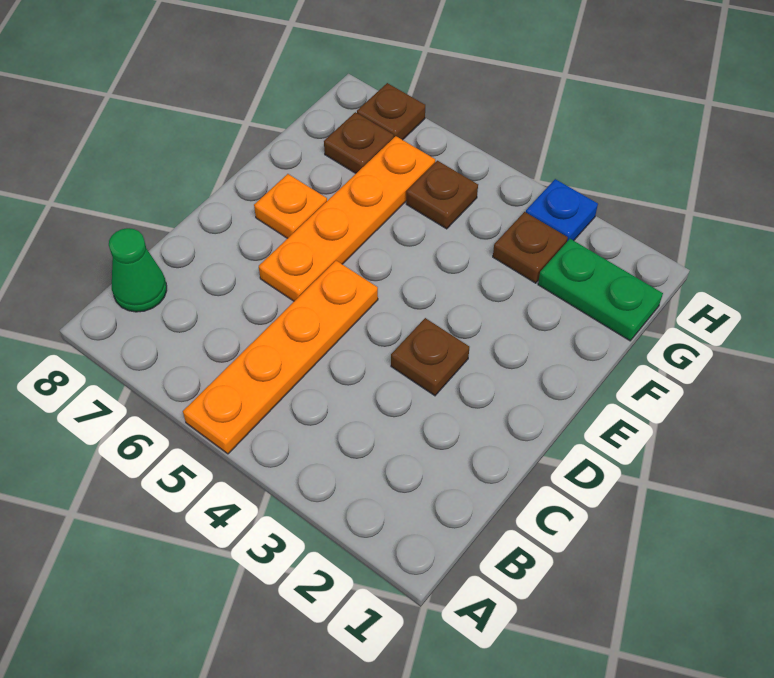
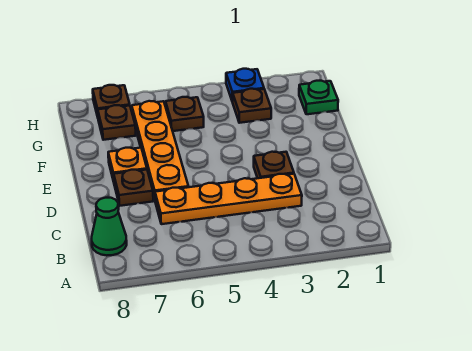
orange plate A5:D5 level 1 -> orange plate C3:C6 level 1
none -> brown plate D7 level 1
green plate G1:G2 level 1 -> green plate G1 level 1

